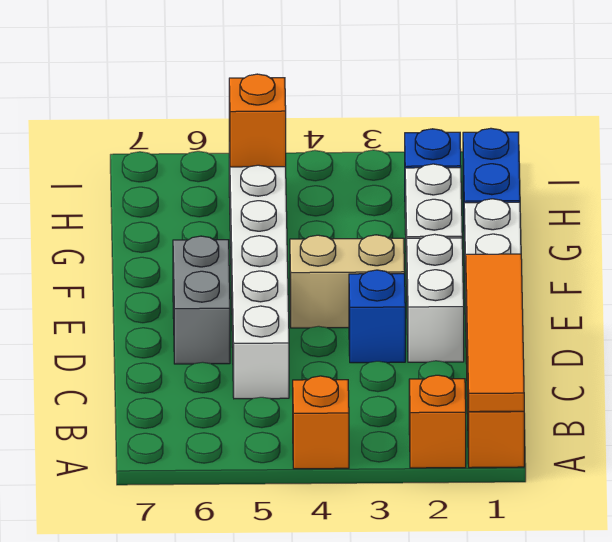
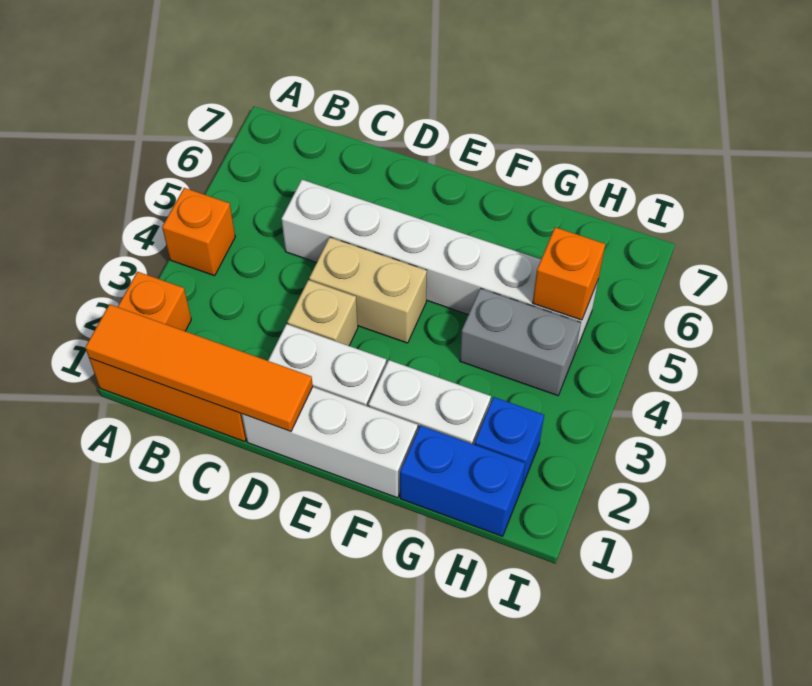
blue brick D3 level 1 -> tan brick D3 level 1
grey brick D6:E6 level 1 -> grey brick G4:H4 level 1
tan brick E3:E4 level 1 -> tan brick D4:E4 level 1

